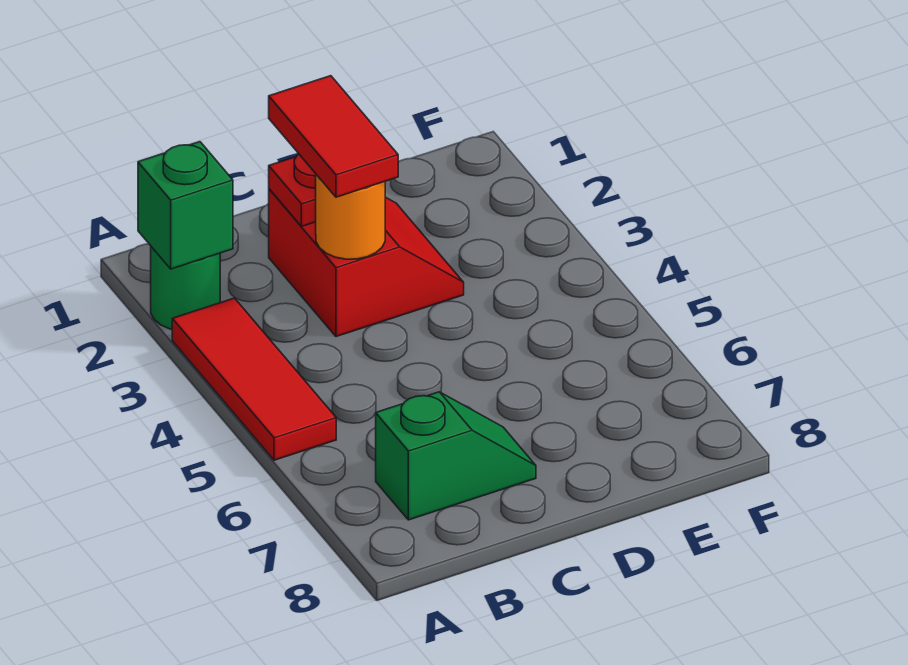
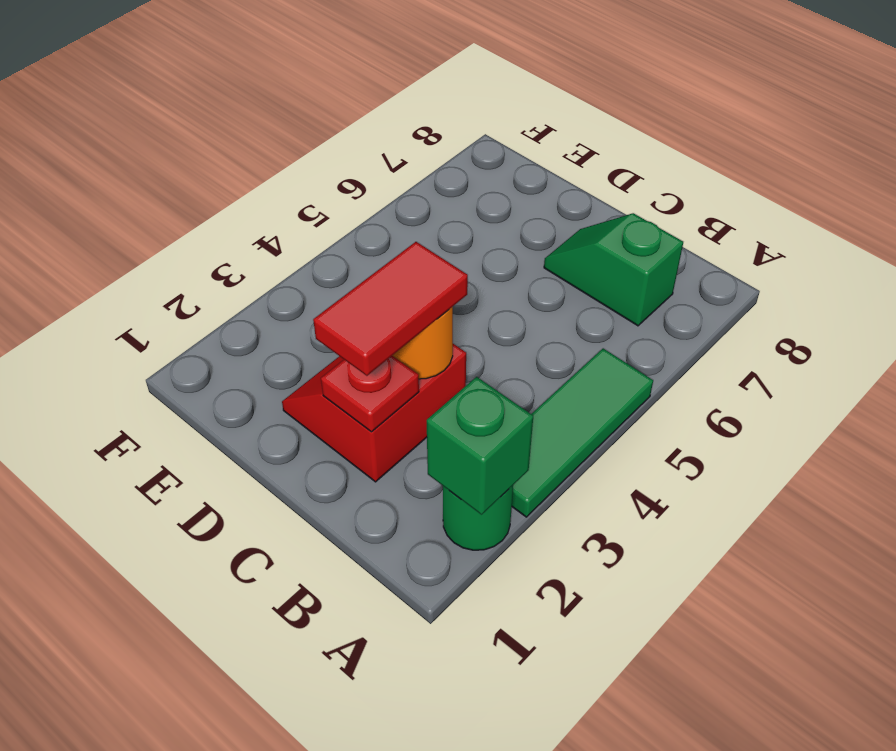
red tile A3:A5 level 1 -> green tile A3:A5 level 1

